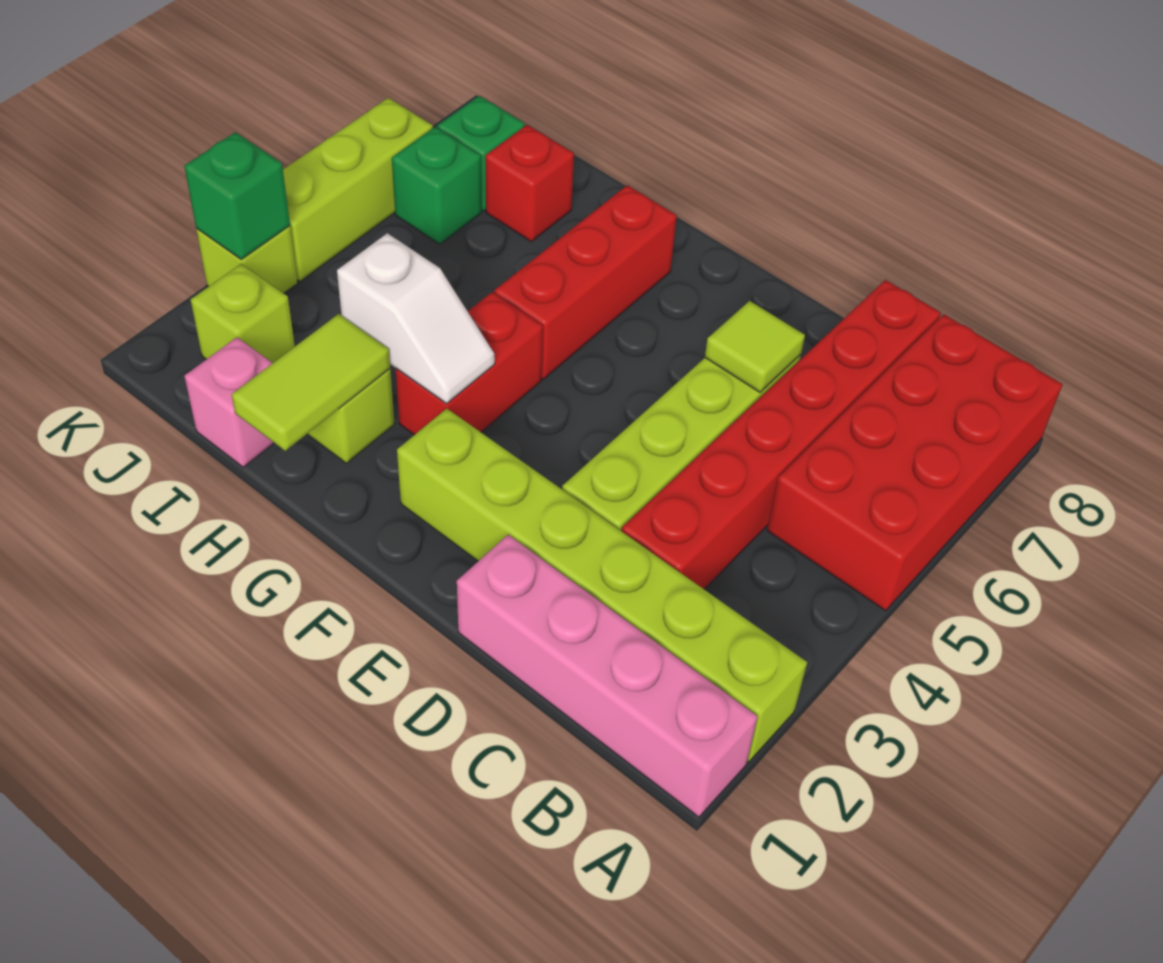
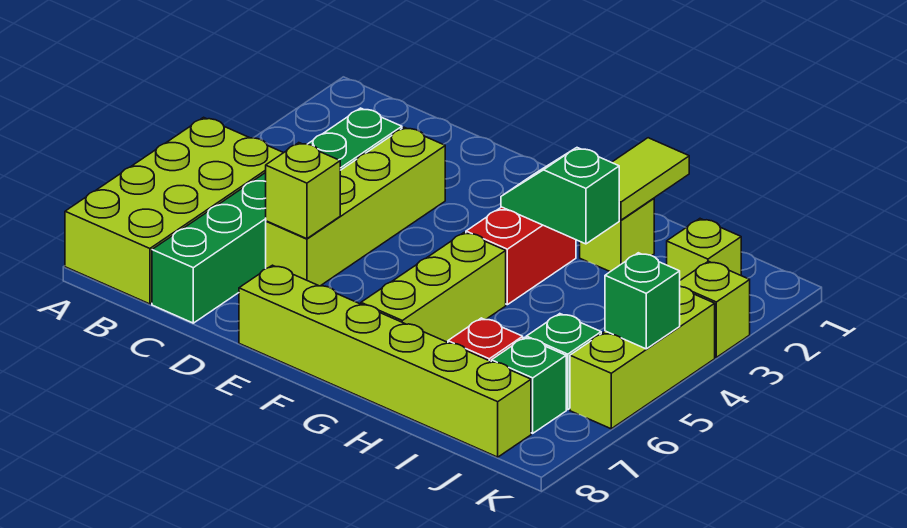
pink brick A1:D1 level 1 -> none
lime brick A2:F2 level 1 -> lime brick E8:J8 level 1
red brick A5:B8 level 1 -> lime brick A5:B8 level 1
red brick C3:C8 level 1 -> green brick C3:C8 level 1
lime tile D6 level 2 -> lime brick D6 level 2
white slope G3:H3 level 2 top H -> green slope G3:H3 level 2 top H
red brick G5:G7 level 1 -> lime brick G5:G7 level 1
pink brick I1 level 1 -> none
green brick K3 level 2 -> green brick K5 level 2

